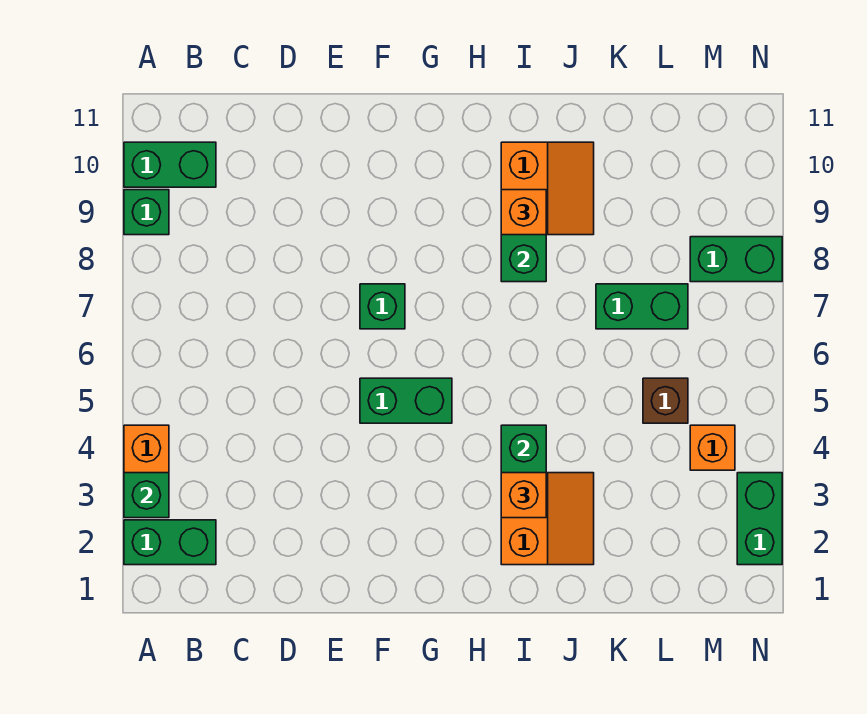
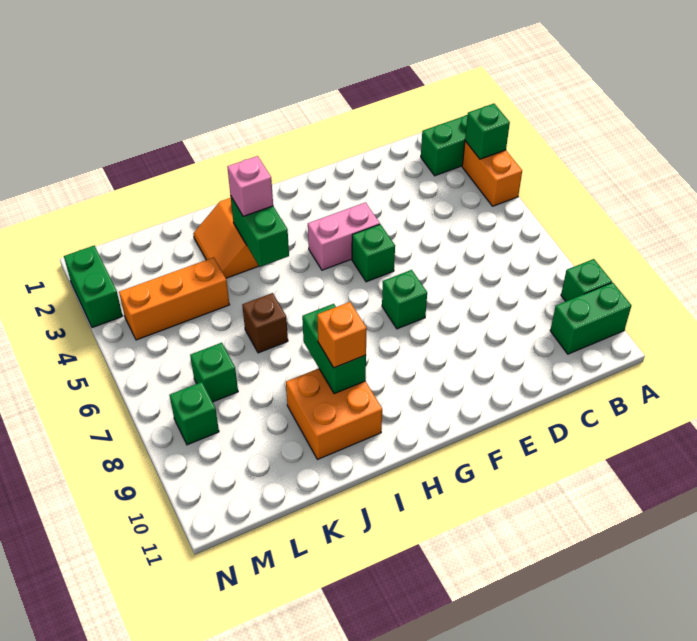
none -> pink brick F4:G4 level 1
green brick F5:G5 level 1 -> green brick F5 level 1
orange brick I3 level 3 -> pink brick I3 level 3
orange slope I9:J10 level 1 top I -> orange brick I9:J10 level 1
green brick K7:L7 level 1 -> green brick L7 level 1
brown brick L5 level 1 -> brown brick J6 level 1
orange brick M4 level 1 -> orange brick K4:M4 level 1
green brick M8:N8 level 1 -> green brick M8 level 1

